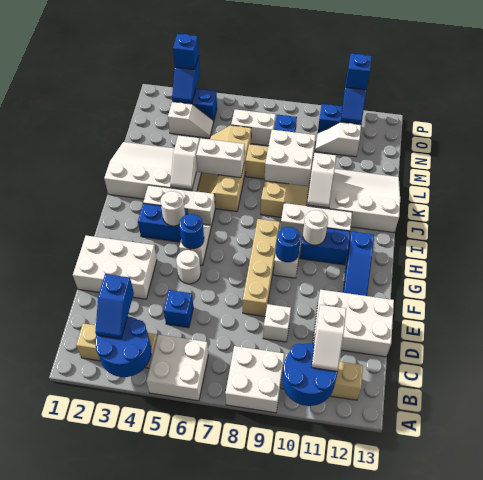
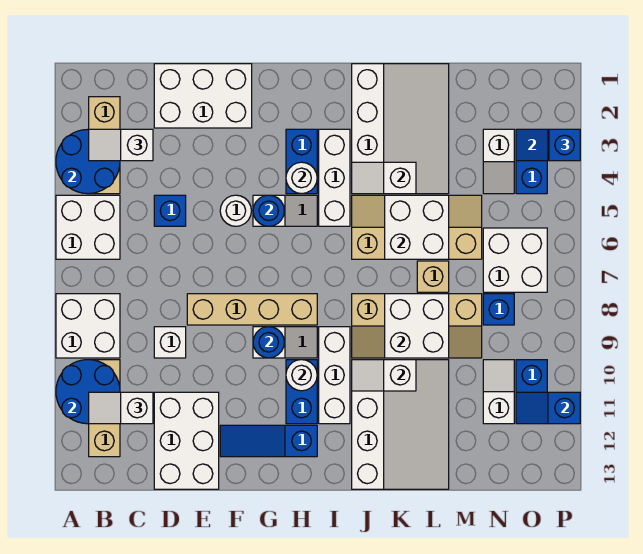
blue slope B3:C3 level 3 top C -> white slope B3:C3 level 3 top C
white brick E1:F3 level 1 -> white brick D1:F2 level 1
white brick K5:K6 level 2 -> white brick K5:L6 level 2
white brick N6:N7 level 1 -> white brick N6:O7 level 1
blue brick P11 level 3 -> none

